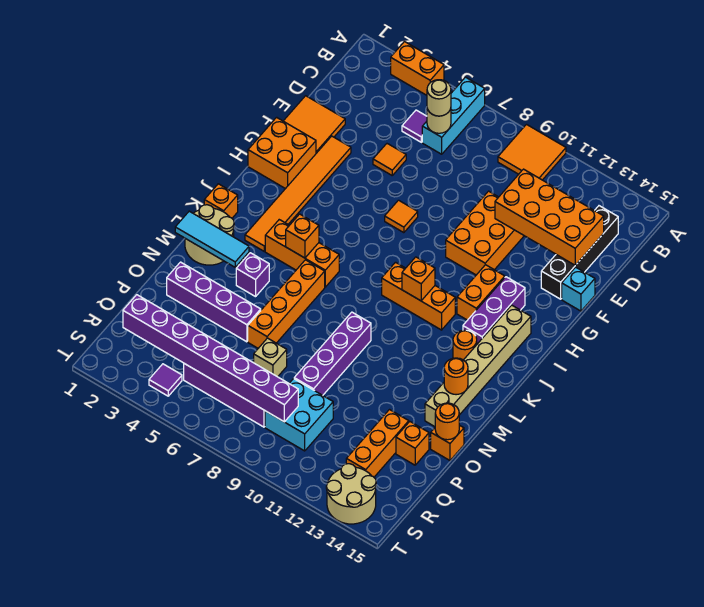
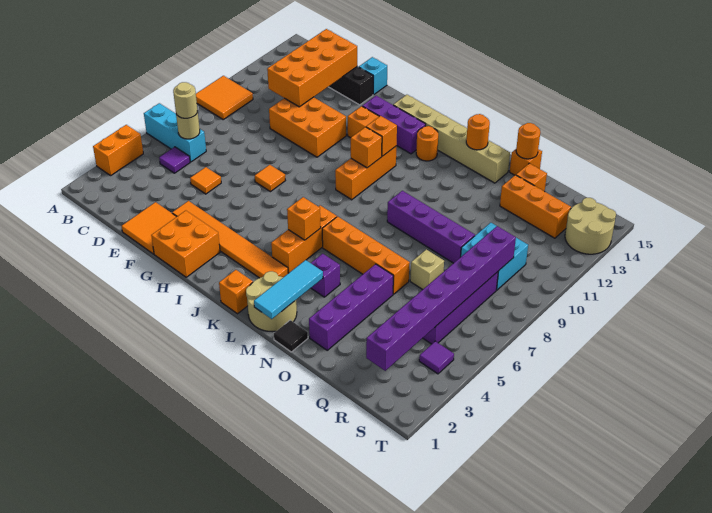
none -> orange brick J11 level 2
none -> black tile N1 level 1

